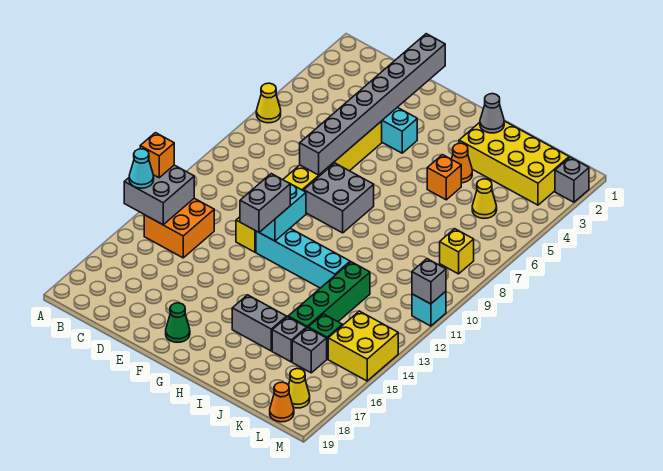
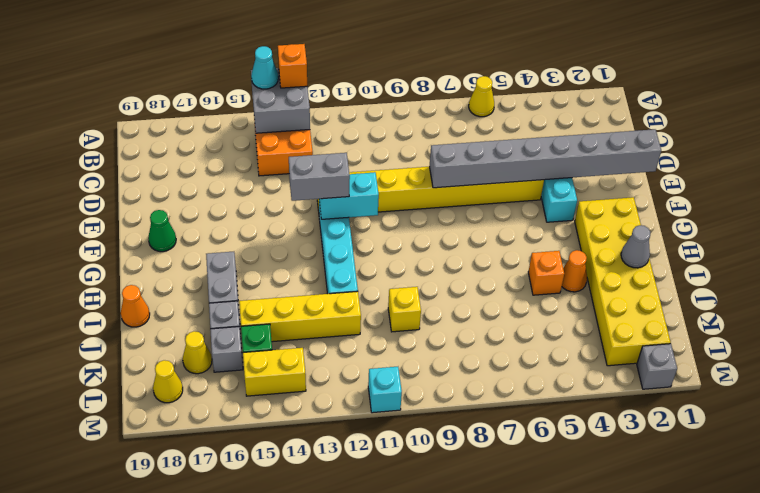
grey brick F8:G9 level 1 -> none
yellow brick I2:L3 level 1 -> yellow brick G2:L3 level 1
green brick J12:J15 level 1 -> yellow brick J12:J15 level 1
yellow cone K5 level 1 -> yellow cone K17 level 1
yellow brick L8 level 1 -> yellow brick J10 level 1
yellow brick L14:M15 level 1 -> yellow brick L14:L15 level 1
orange cone L19 level 1 -> orange cone I19 level 1
grey brick M11 level 2 -> none

